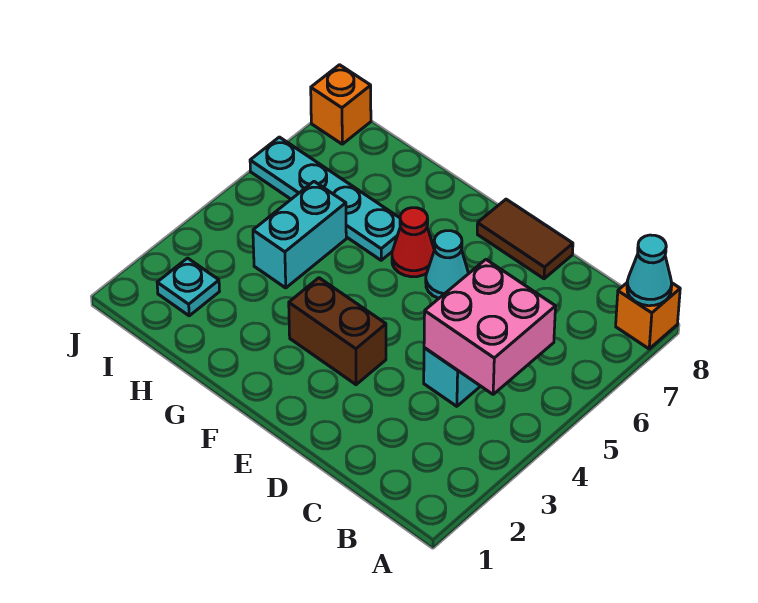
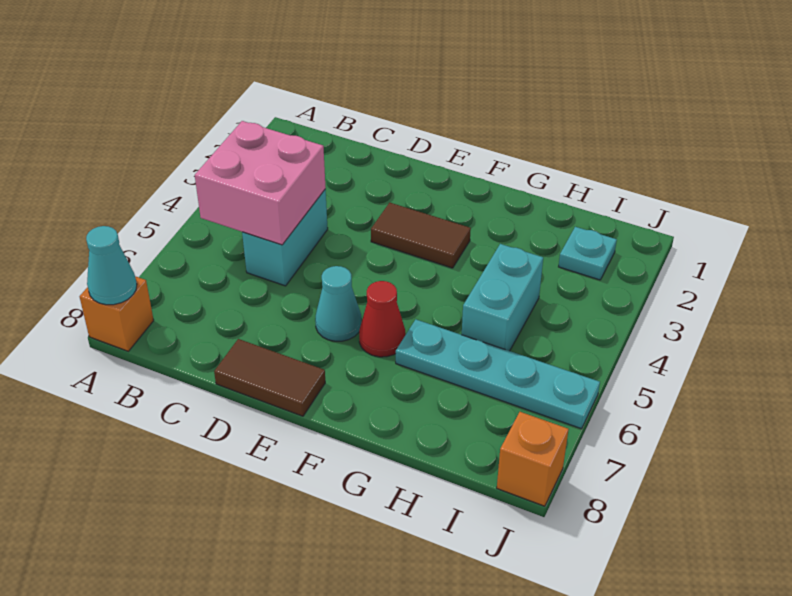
brown brick E3:F3 level 1 -> brown tile E3:F3 level 1

